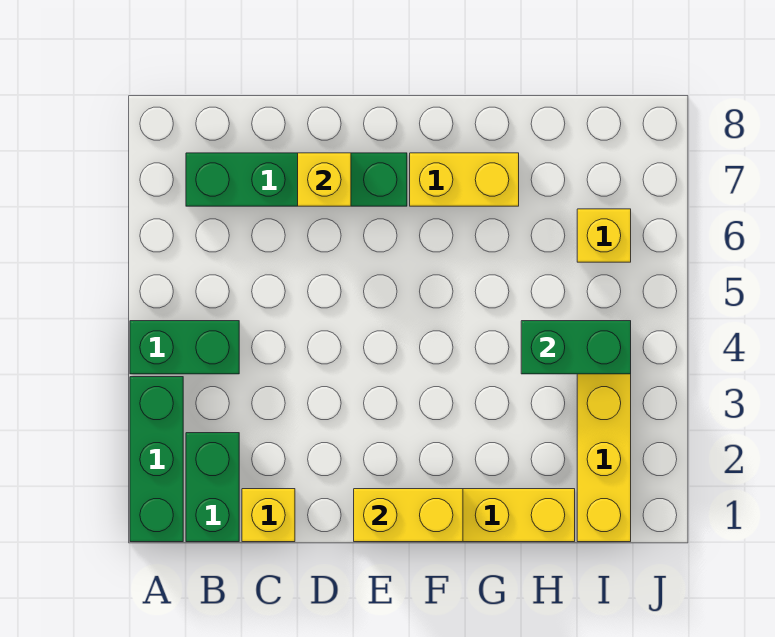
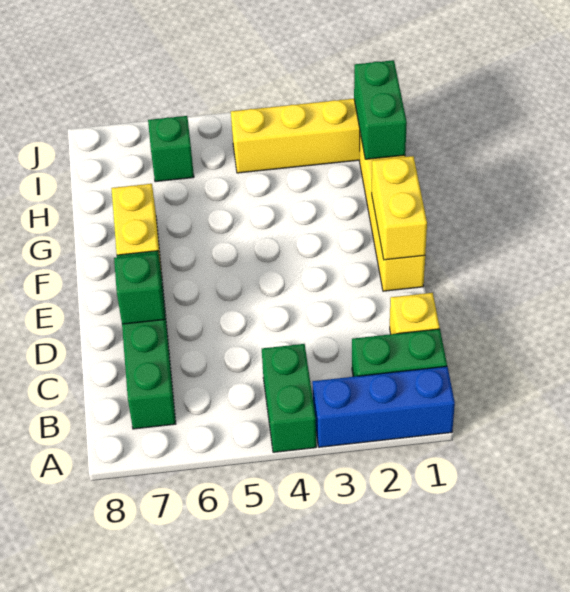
green brick A1:A3 level 1 -> blue brick A1:A3 level 1
yellow brick D7 level 2 -> green brick D7 level 2
green brick H4:I4 level 2 -> green brick H1:I1 level 2
yellow brick I6 level 1 -> green brick I6 level 1

